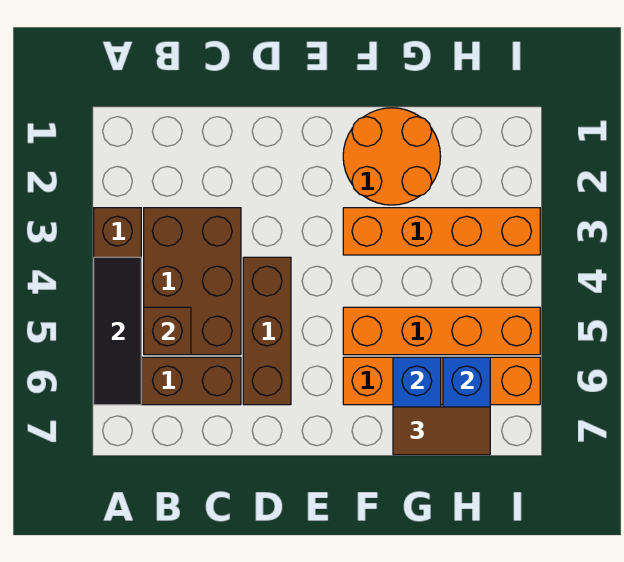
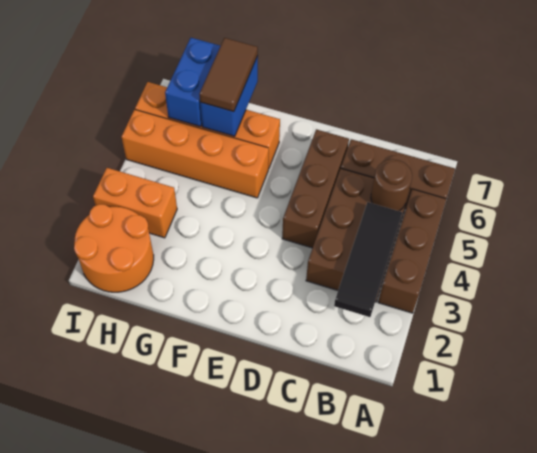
black tile A4:A6 level 2 -> black tile B2:B4 level 2
brown brick B5 level 2 -> brown round brick B5 level 2
orange round brick F1:G2 level 1 -> orange round brick H1:I2 level 1
orange brick F3:I3 level 1 -> orange brick H3:I3 level 1
brown tile G7:H7 level 3 -> brown tile G6:G7 level 3

